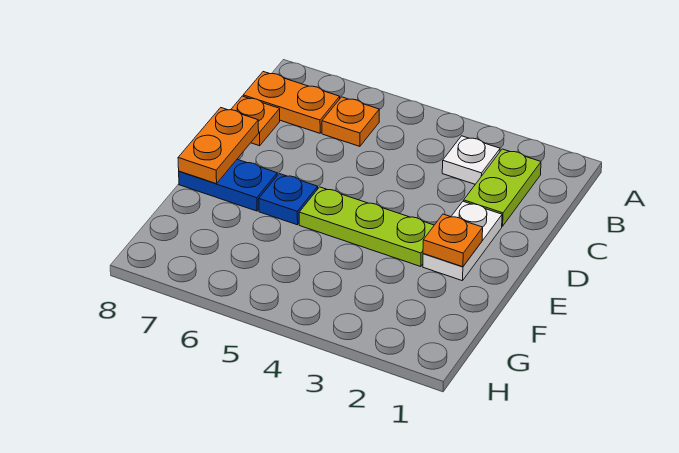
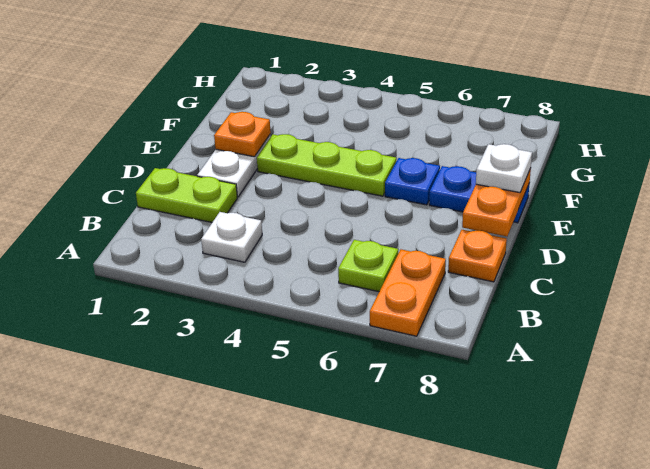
lime plate B2:C2 level 1 -> lime plate C1:C2 level 1
orange plate B6 level 1 -> lime plate B6 level 1
orange plate B7:B8 level 1 -> orange plate A7:B7 level 1
none -> white plate E8 level 3

